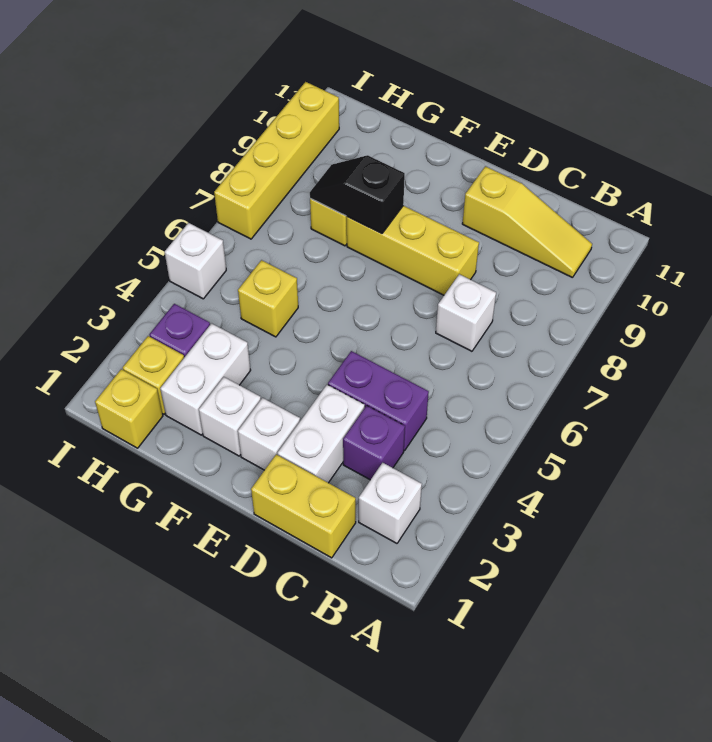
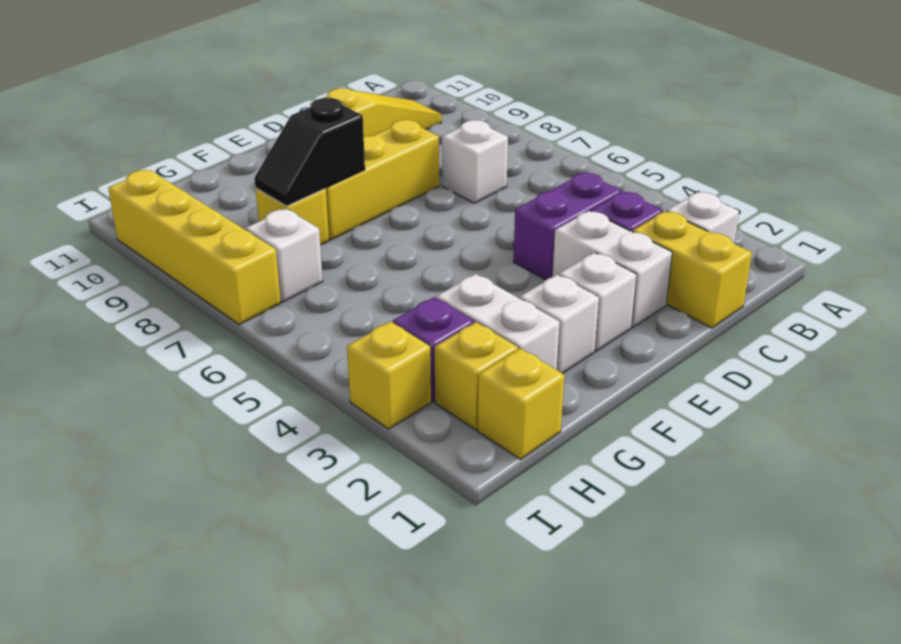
yellow brick C1:D1 level 1 -> yellow brick C1:C2 level 1
yellow brick G5 level 1 -> yellow brick I3 level 1
white brick I5 level 1 -> white brick H7 level 1

